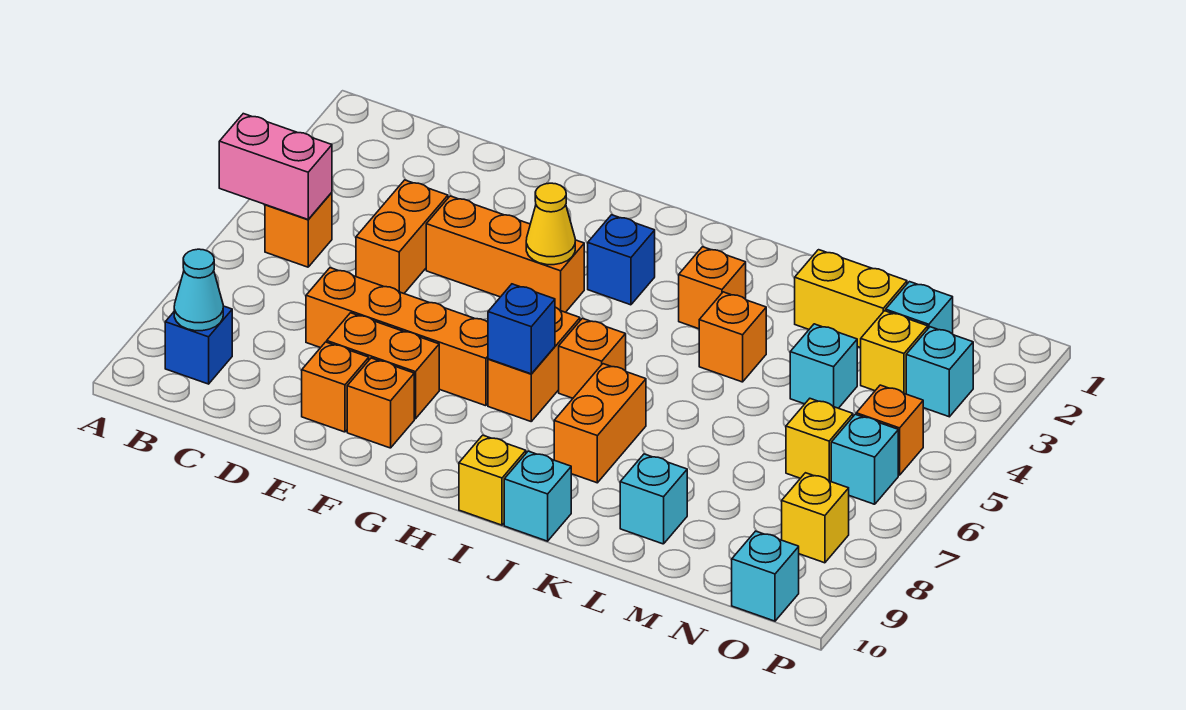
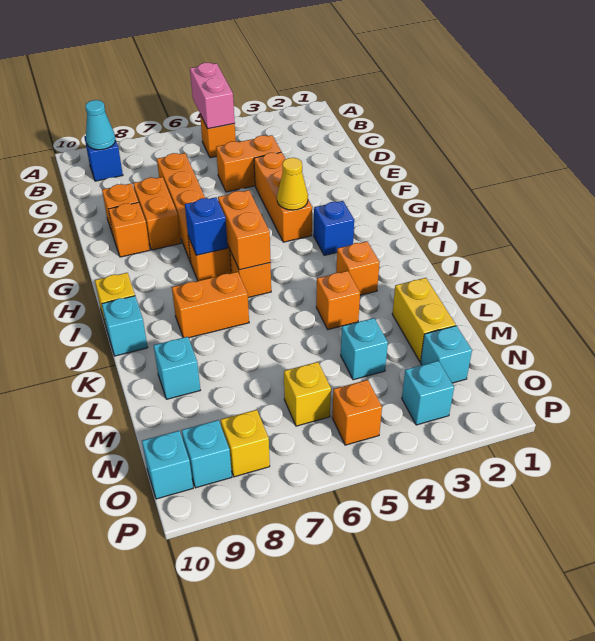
none -> orange brick H6:I6 level 2
yellow brick N3 level 1 -> none
cyan brick O6 level 1 -> cyan brick O9 level 1

